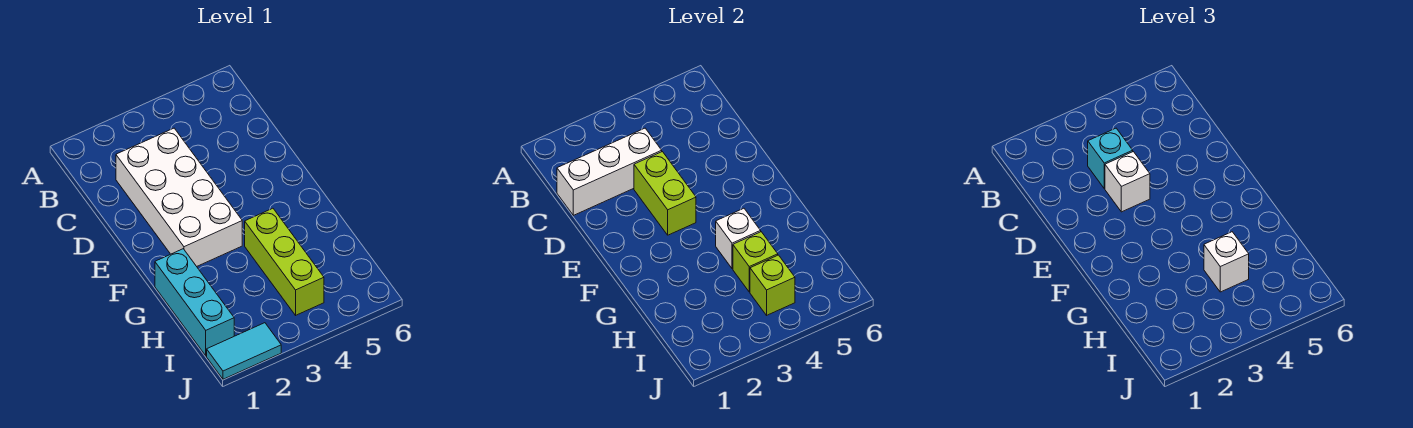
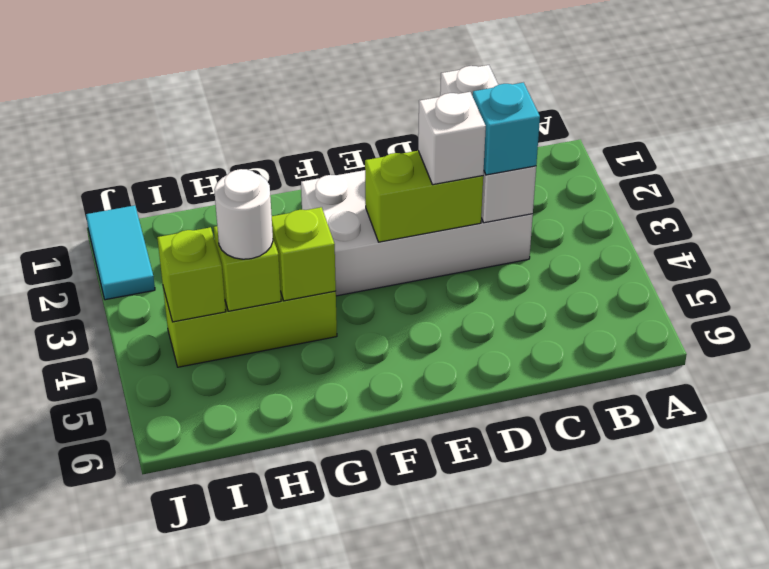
cyan brick G1:I1 level 1 -> none
white brick G4 level 2 -> lime brick G4 level 2
white brick H4 level 3 -> white round brick H4 level 3

